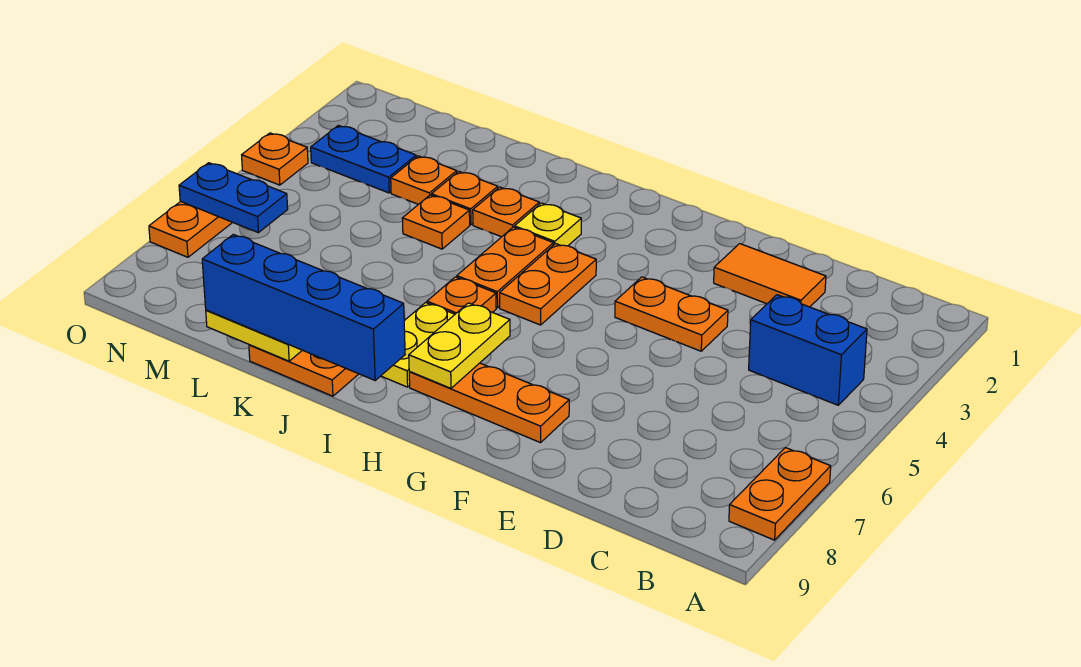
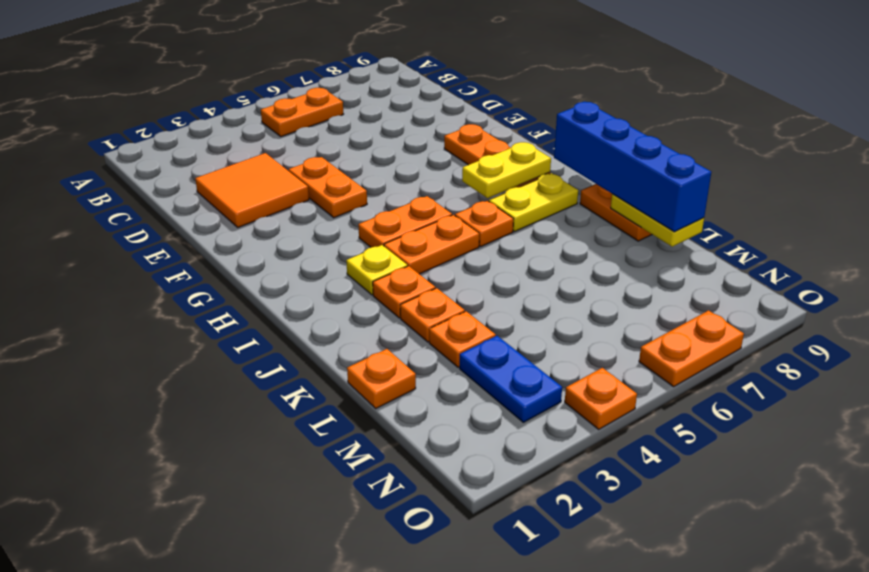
orange plate A7:A8 level 1 -> orange plate B5:B6 level 1
blue brick B4:C4 level 1 -> none
orange tile D2:E2 level 1 -> orange tile D2:E3 level 1
orange plate K4 level 1 -> orange plate L1 level 1
blue plate N6:O6 level 2 -> none

